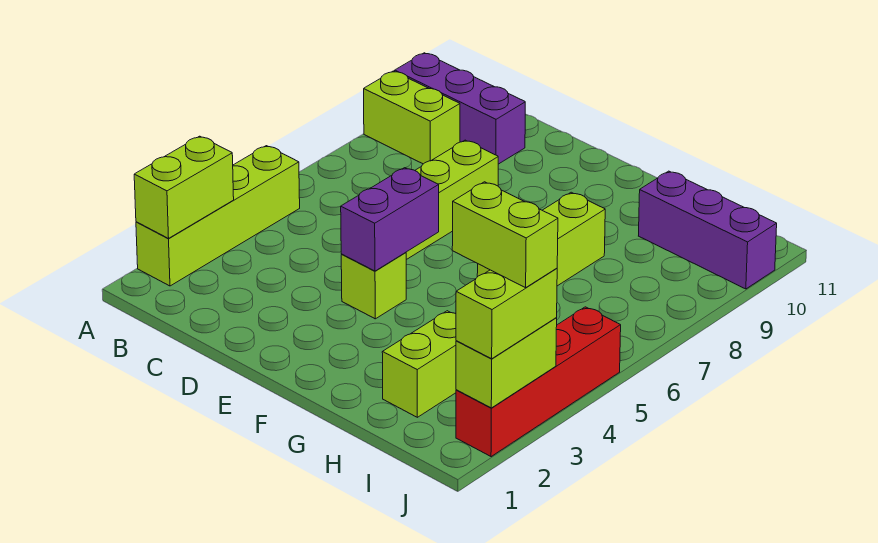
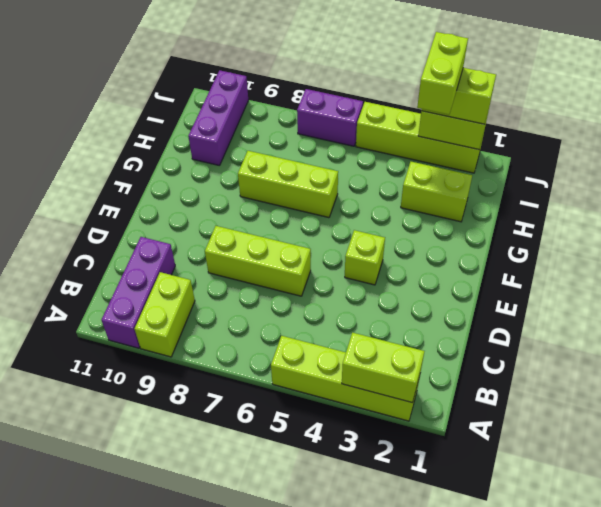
purple brick E4:E5 level 2 -> purple brick J6:J7 level 1
red brick J2:J5 level 1 -> lime brick J2:J5 level 1

